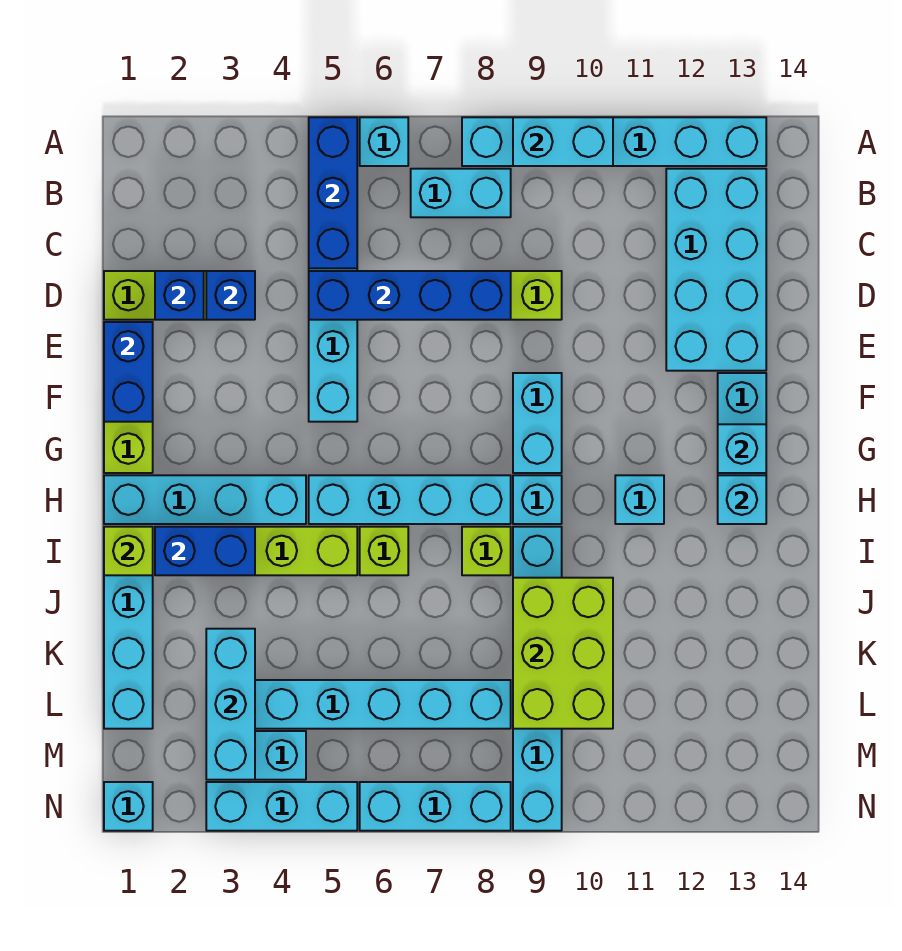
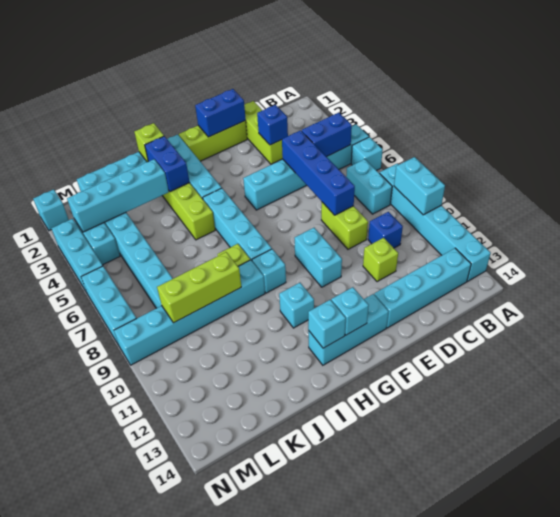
blue brick A5:C5 level 2 -> blue brick B5:C5 level 2
cyan brick B12:E13 level 1 -> cyan brick B13:E13 level 1
blue brick D2 level 2 -> blue brick C10 level 1
cyan brick F9:G9 level 1 -> cyan brick F9:F10 level 1
lime brick I6 level 1 -> lime brick D11 level 1
lime brick J9:L10 level 2 -> lime brick J9:L9 level 2
cyan brick K3:M3 level 2 -> cyan brick J3:M3 level 2

